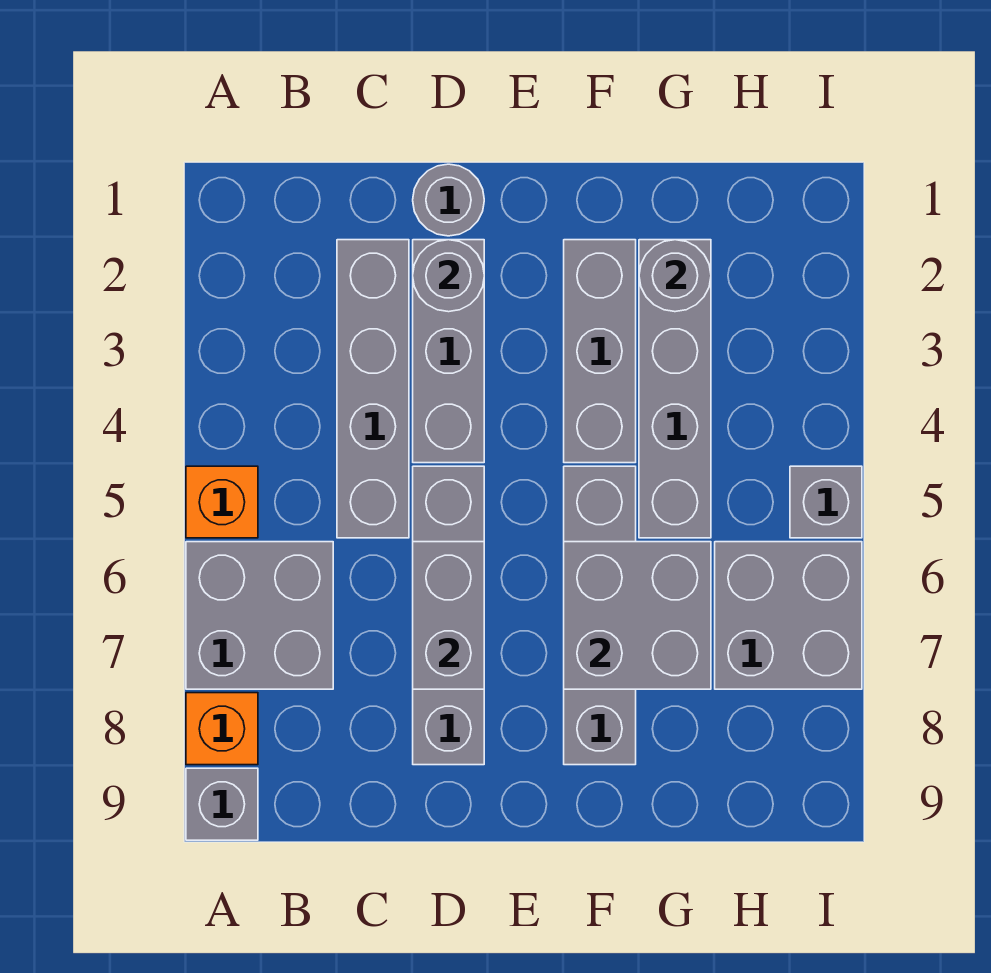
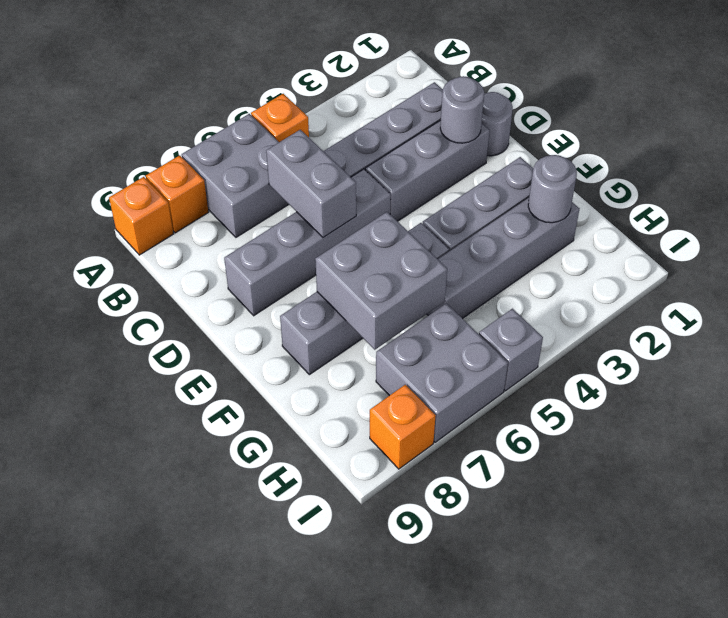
grey brick A9 level 1 -> orange brick A9 level 1
grey brick D6:D7 level 2 -> grey brick C6:D6 level 2
none -> orange brick I8 level 1

